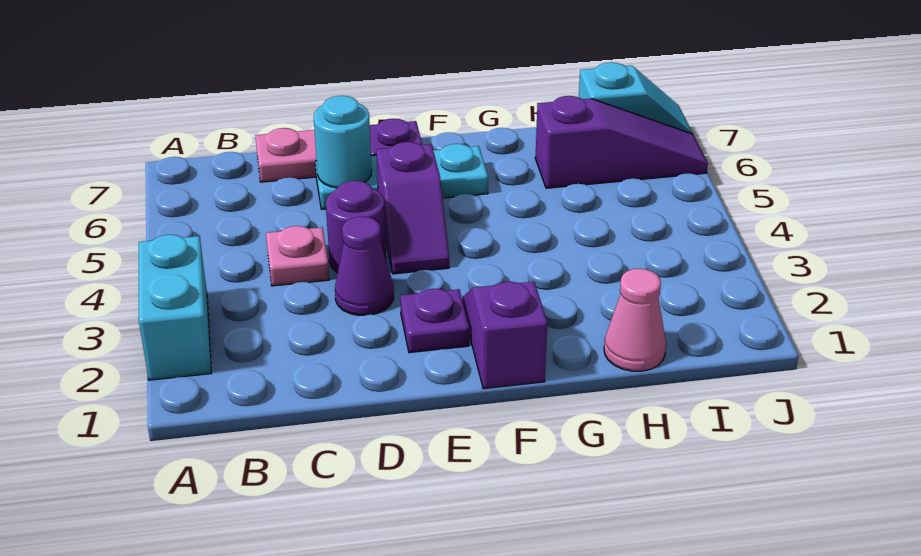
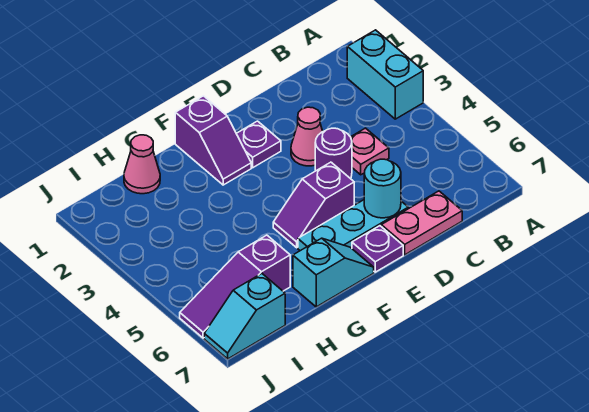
purple cone D3 level 1 -> pink cone D3 level 1
purple slope E4:E5 level 1 top 5 -> purple slope E5:F5 level 1 top E
none -> cyan slope F7:G7 level 1 top G

